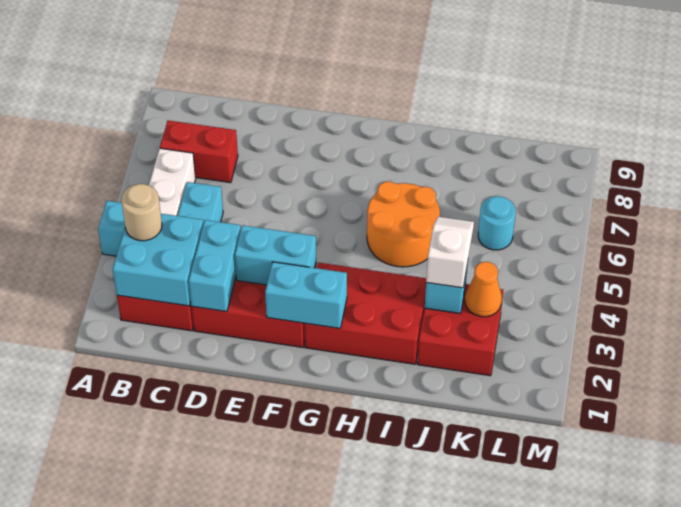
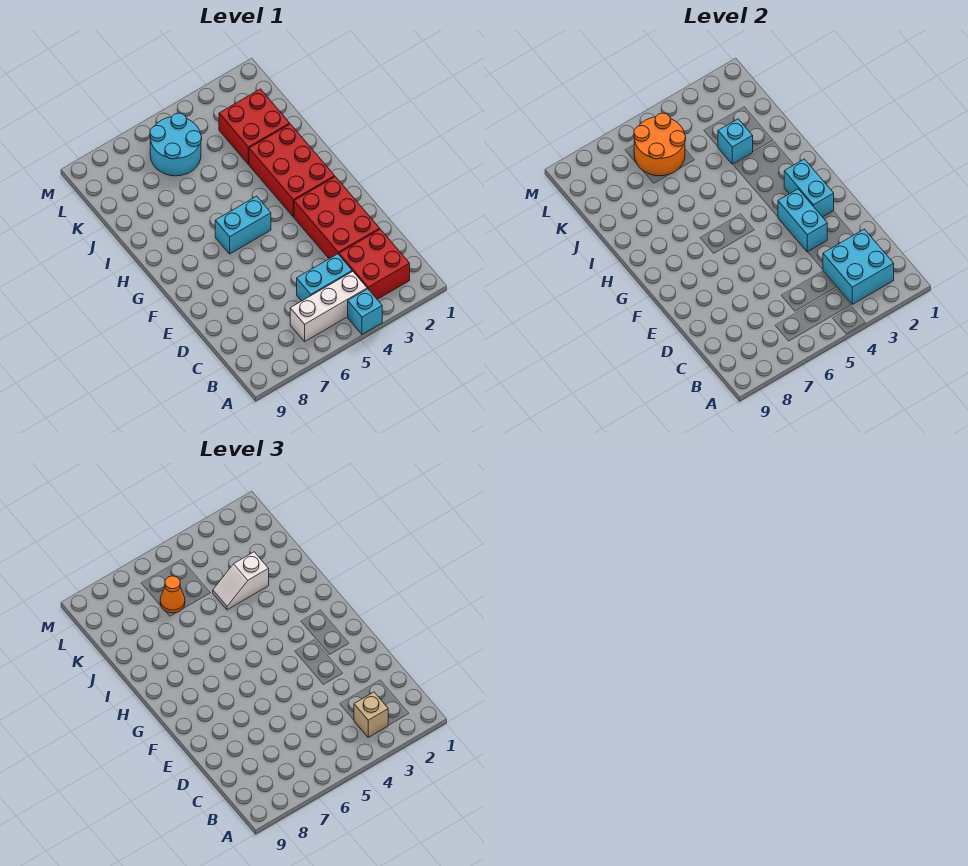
tan round brick B3 level 3 -> tan brick B3 level 3
red brick B7:C7 level 1 -> none
cyan brick D2:D3 level 2 -> cyan brick G5:G6 level 1
orange round brick H5:I6 level 1 -> orange round brick K5:L6 level 2
orange cone K3 level 2 -> orange cone K6 level 3
cyan round brick K6 level 1 -> cyan round brick K5:L6 level 1

